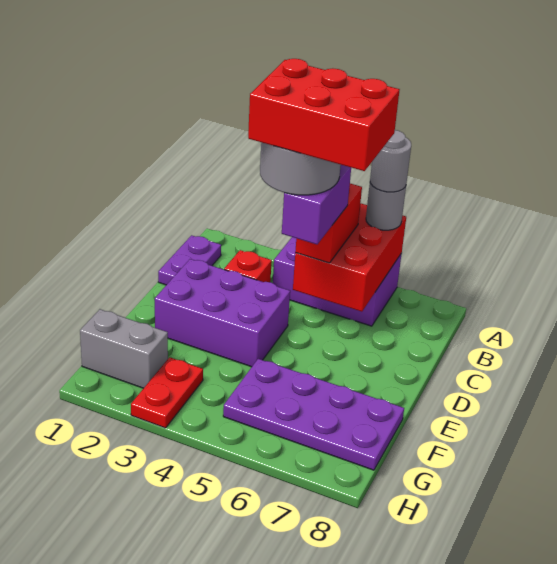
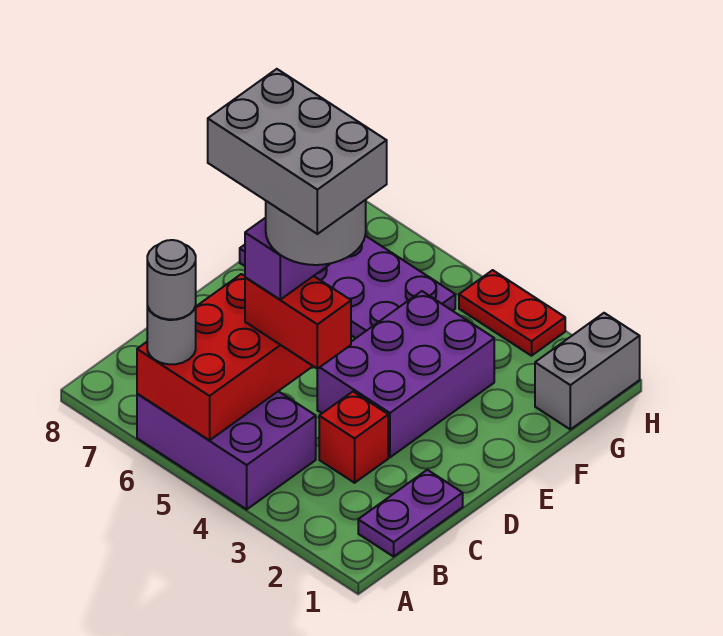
red brick B5:C5 level 3 -> red brick C4:C5 level 3
red brick C4:D6 level 6 -> grey brick C4:D6 level 6
purple brick D2:E4 level 1 -> purple brick D3:F4 level 1
grey brick G1:G2 level 1 -> grey brick G1:H1 level 1
red plate G3:H3 level 1 -> red plate H3:H4 level 1

